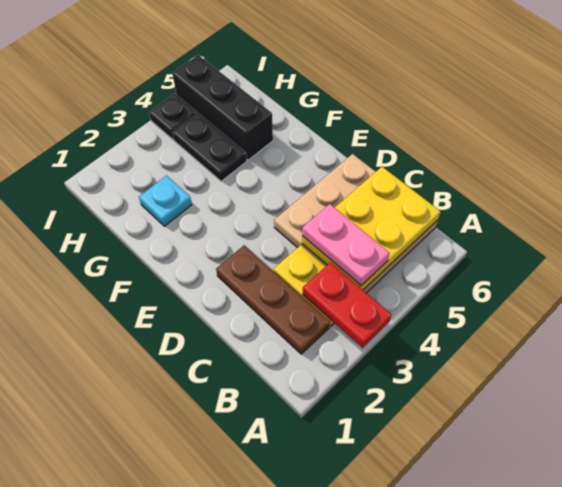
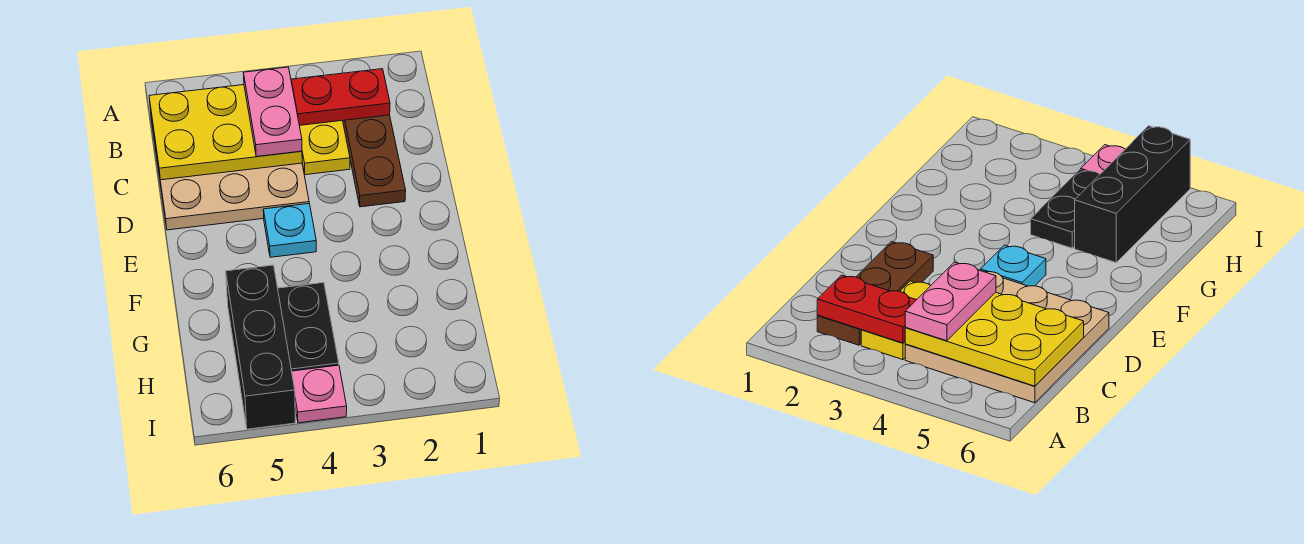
red plate A3:B3 level 2 -> red plate B2:B3 level 2
cyan plate G2 level 1 -> cyan plate E4 level 1
black plate I4 level 1 -> pink plate I4 level 1

